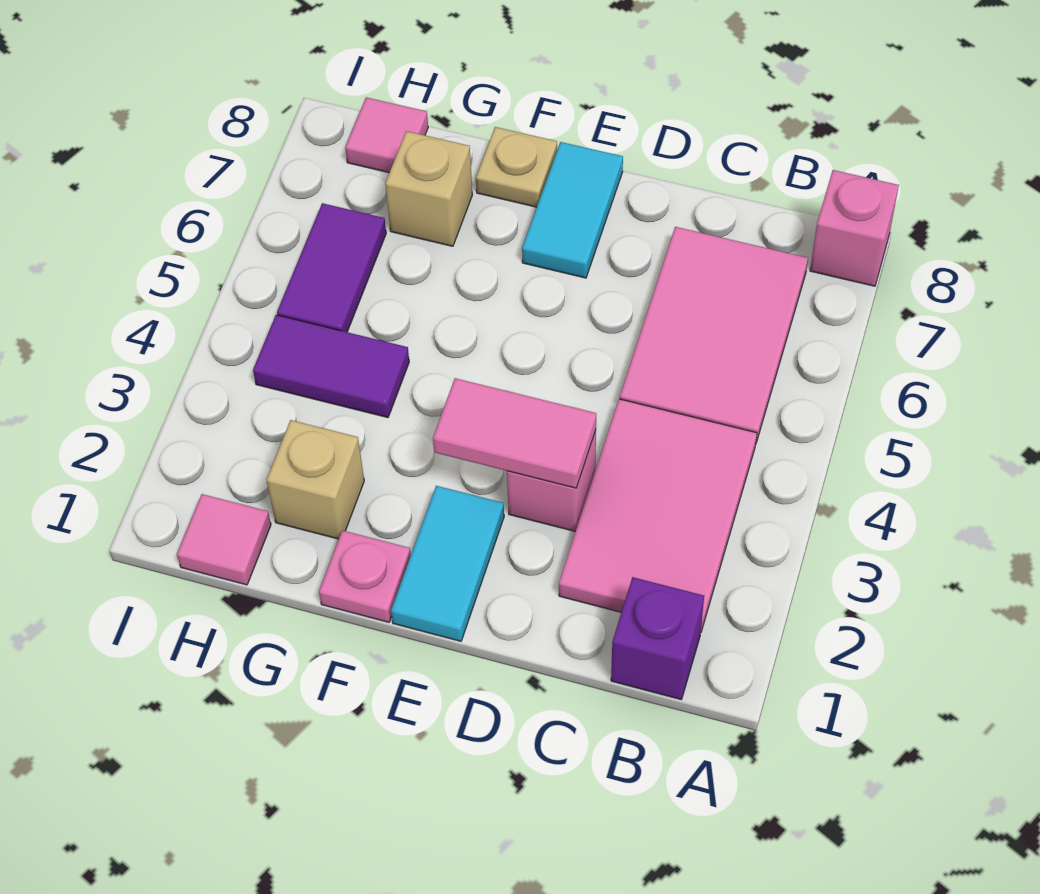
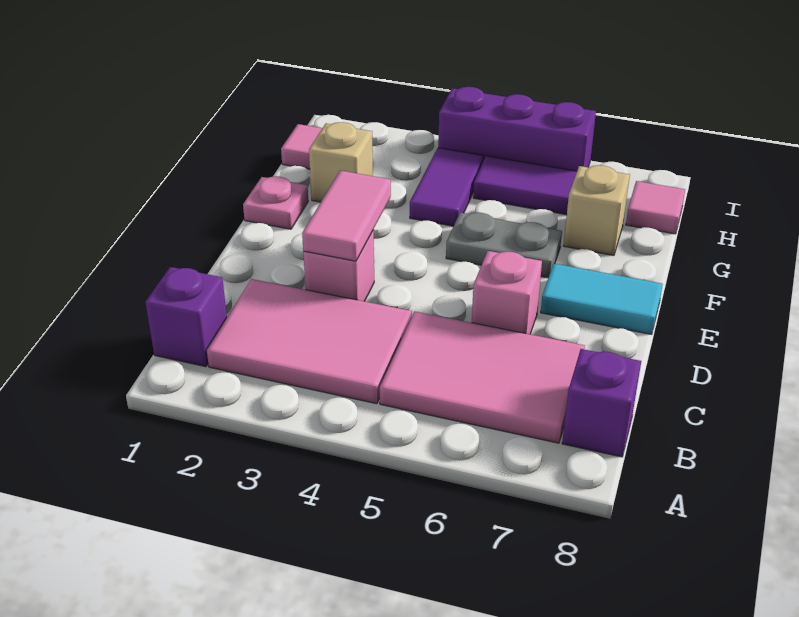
pink brick A8 level 1 -> pink brick D6 level 1
none -> purple brick B8 level 1
cyan tile E1:E2 level 1 -> none
none -> grey plate F5:F6 level 1
tan plate F8 level 1 -> none
none -> purple brick I4:I6 level 1

